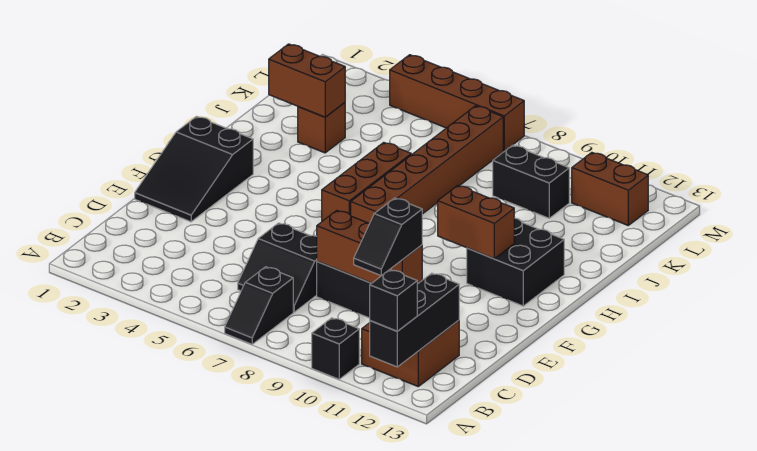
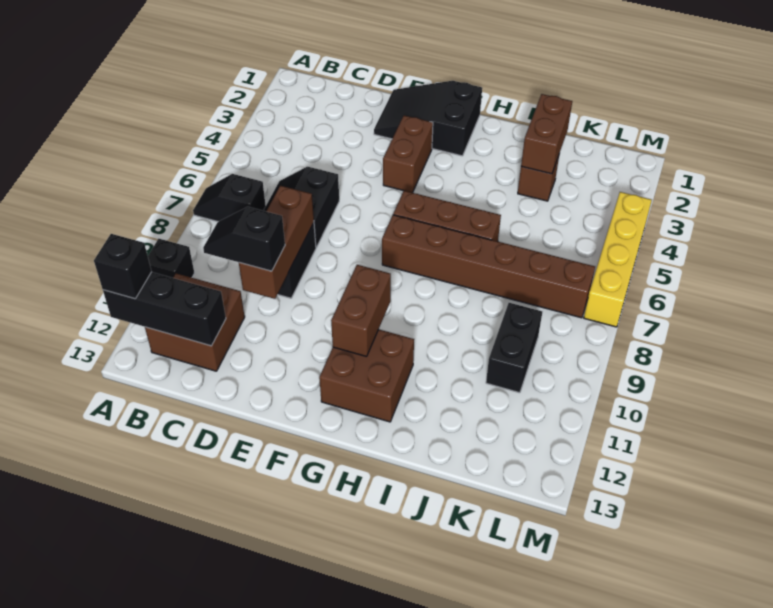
black brick G11:H12 level 1 -> brown brick G11:H12 level 1
brown brick L11:L12 level 1 -> brown brick F3:F4 level 1
brown brick M4:M7 level 1 -> yellow brick M4:M7 level 1

